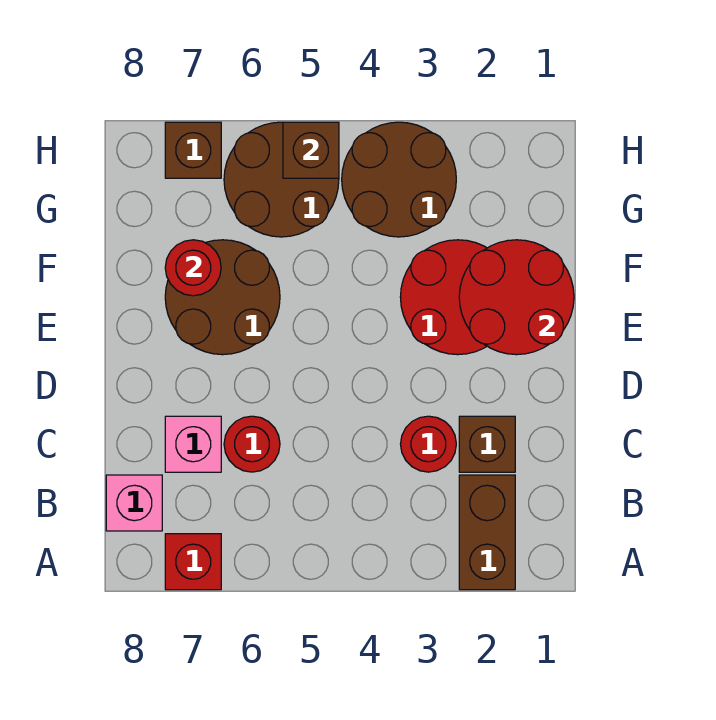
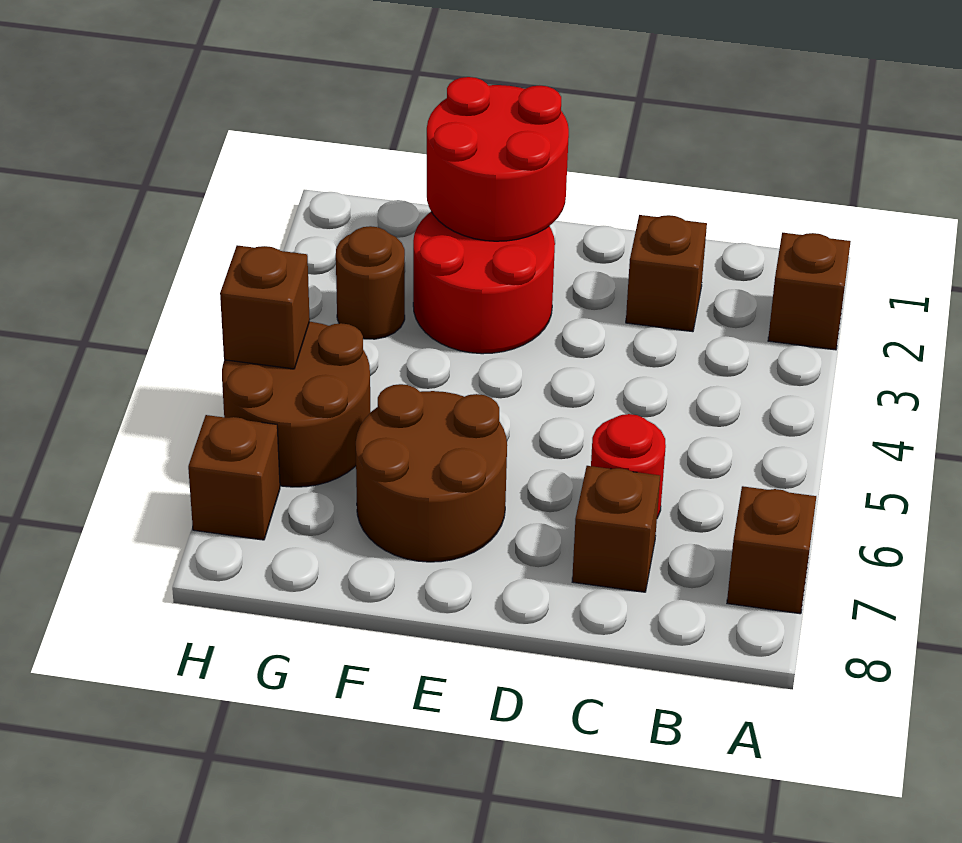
brown brick A2:B2 level 1 -> brown brick A2 level 1
red brick A7 level 1 -> brown brick A7 level 1
pink brick B8 level 1 -> none
red round brick C3 level 1 -> none
pink brick C7 level 1 -> brown brick C7 level 1
red round brick F7 level 2 -> none
brown round brick G3:H4 level 1 -> brown round brick G3 level 1

